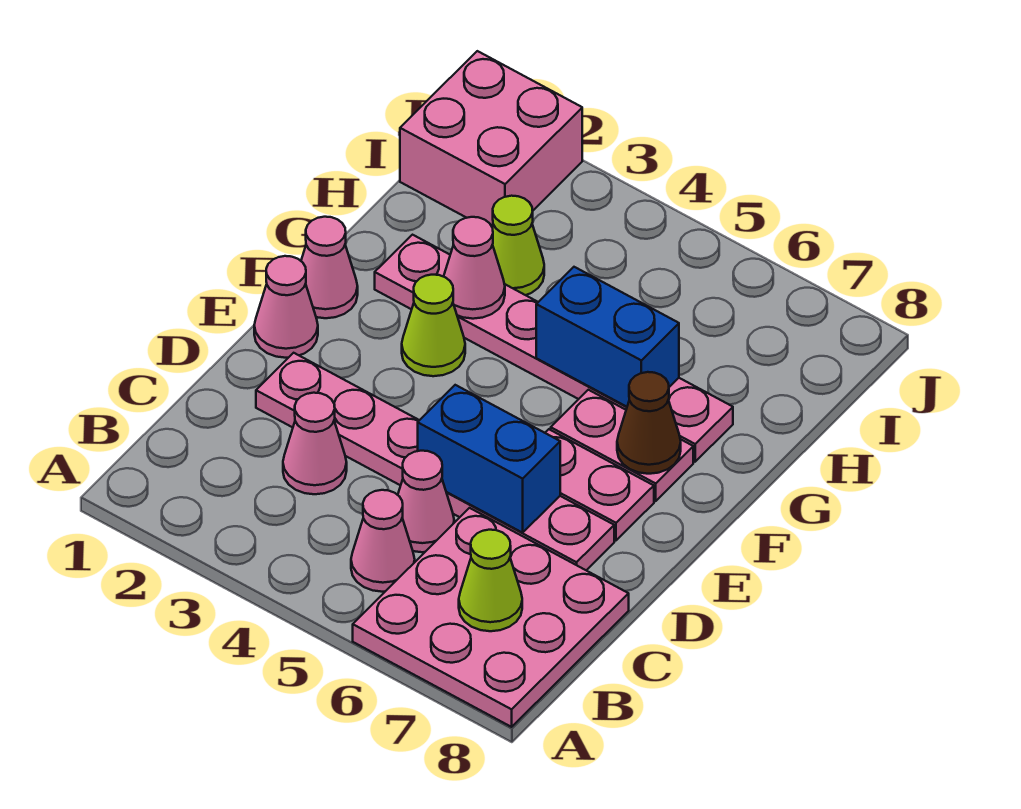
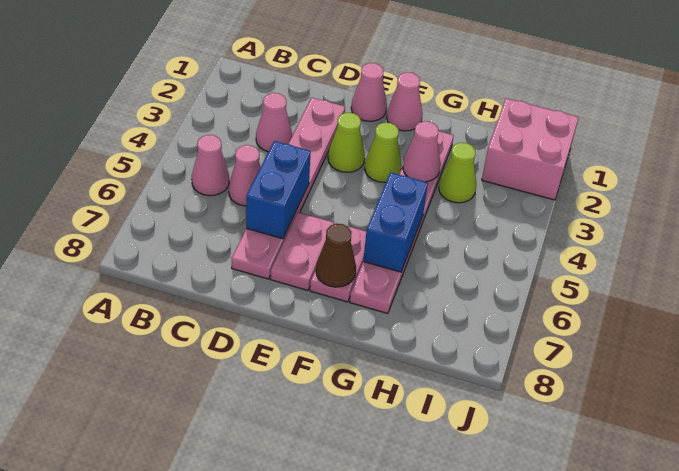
pink plate A6:C8 level 1 -> none
lime cone B7 level 2 -> lime cone E3 level 1

